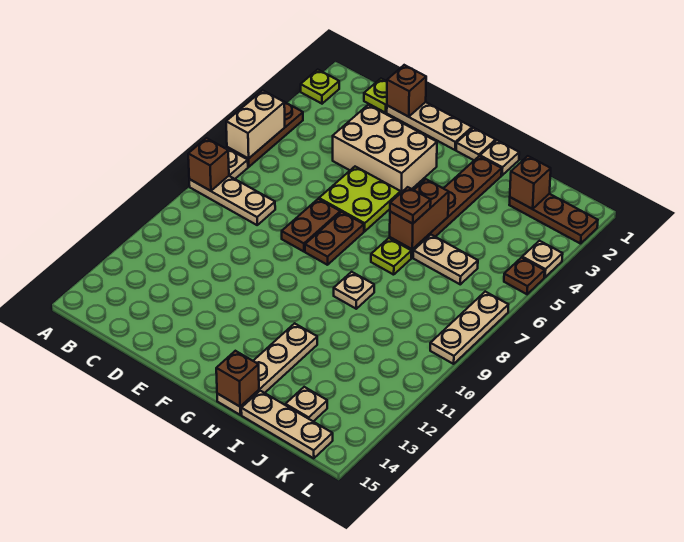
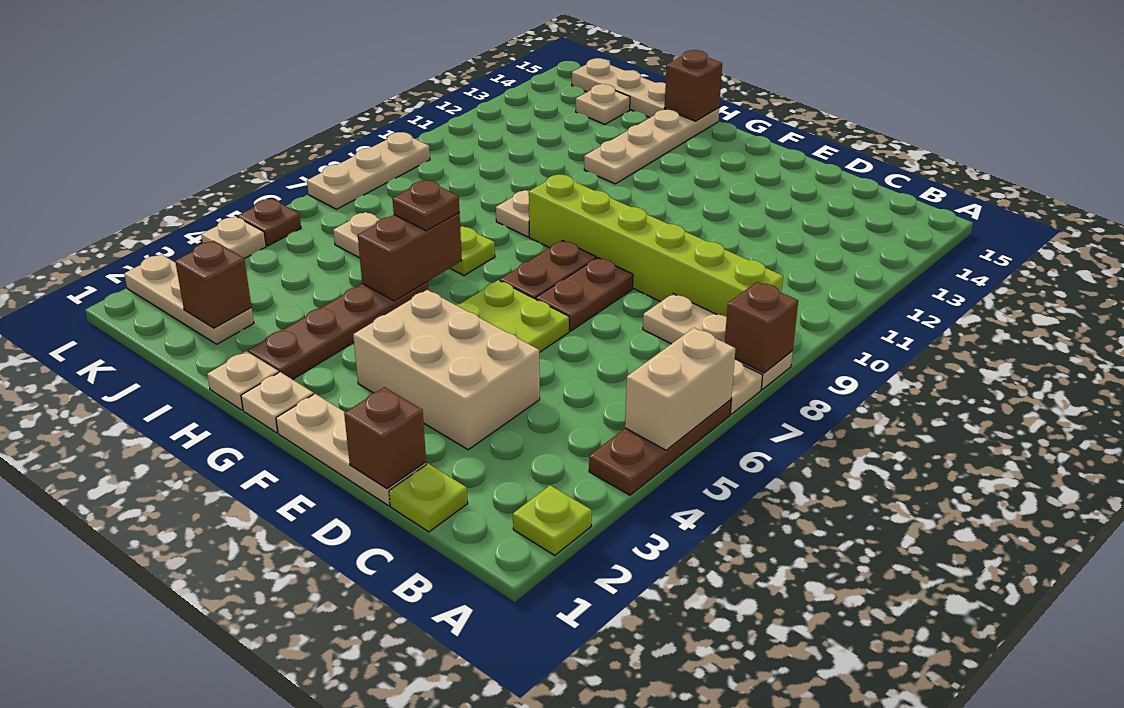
none -> lime brick B9:G9 level 1
brown plate J2:L2 level 1 -> tan plate J2:L2 level 1

